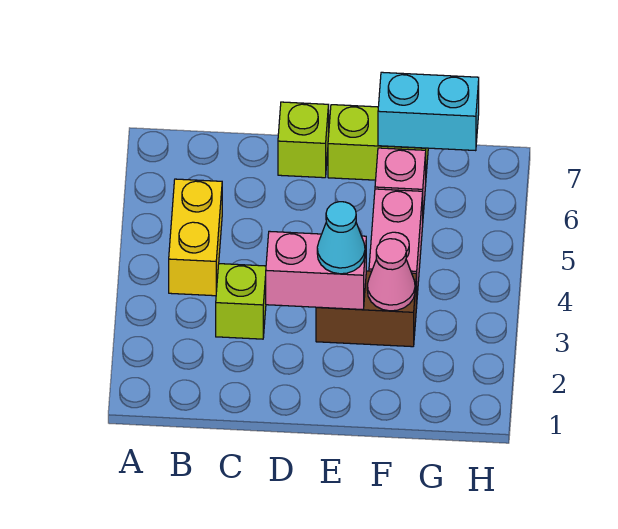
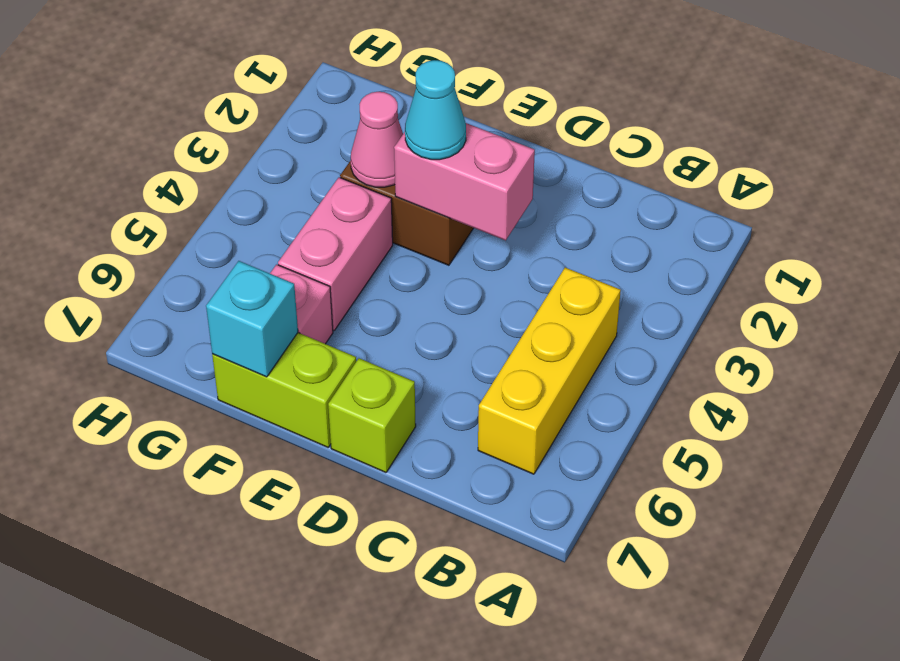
yellow brick B4:B5 level 1 -> yellow brick B4:B6 level 1
lime brick C3 level 1 -> none
cyan brick F7:G7 level 2 -> cyan brick F7 level 2

